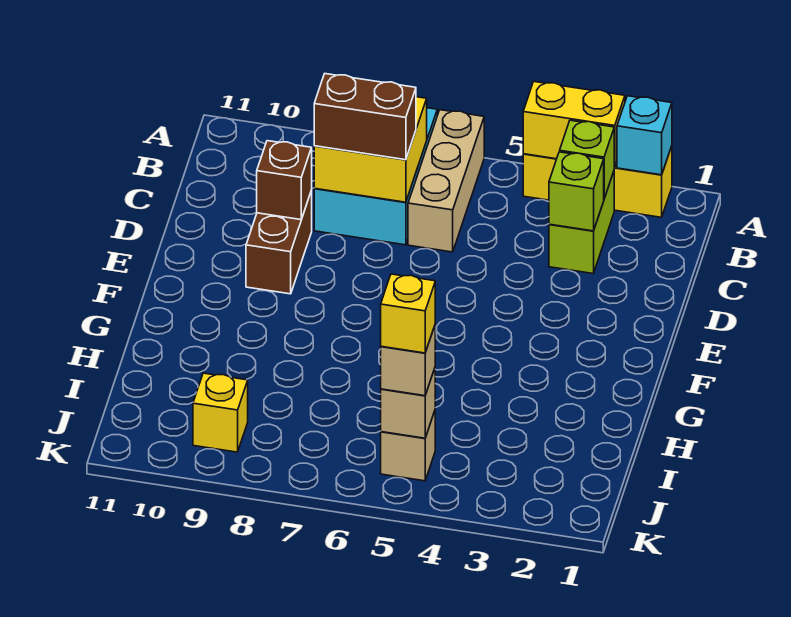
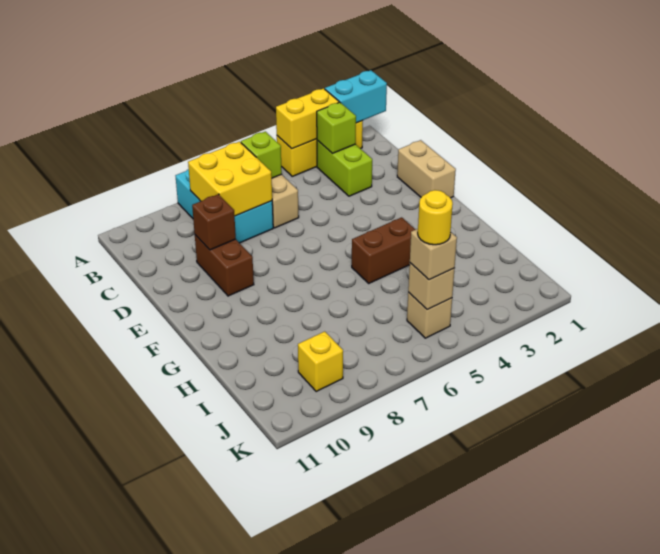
cyan brick A2 level 2 -> cyan brick A1:A2 level 2
lime brick C3 level 2 -> lime brick B6 level 2
brown brick C7:C8 level 3 -> brown brick G4:G5 level 1
none -> tan brick D1:E1 level 1
yellow brick J5 level 4 -> yellow round brick J5 level 4

